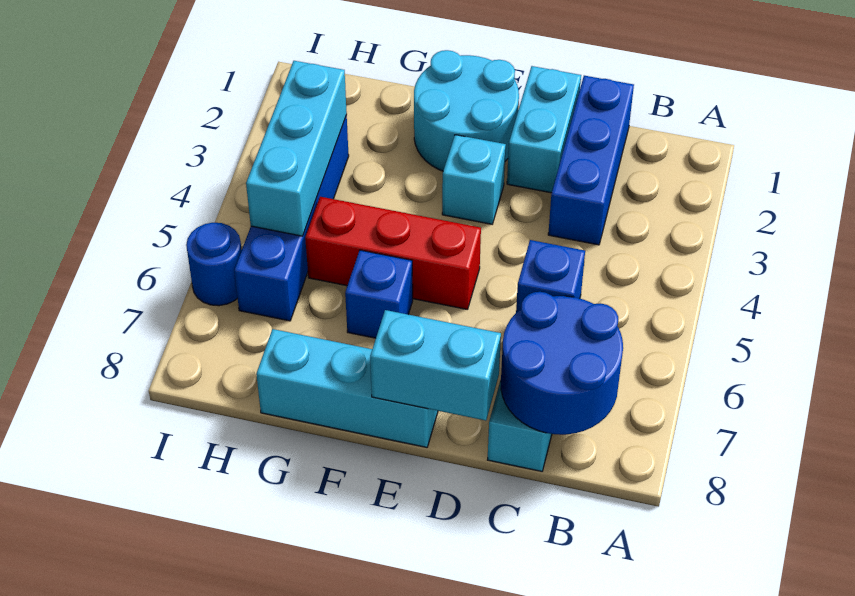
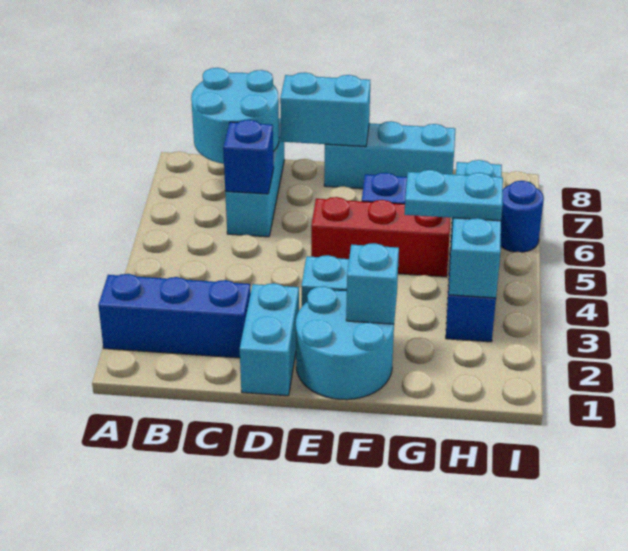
blue round brick B7:C8 level 2 -> cyan round brick B7:C8 level 2
blue brick C1:C3 level 1 -> blue brick A2:C2 level 1
none -> cyan brick F2 level 2
none -> cyan plate G4:H4 level 3

